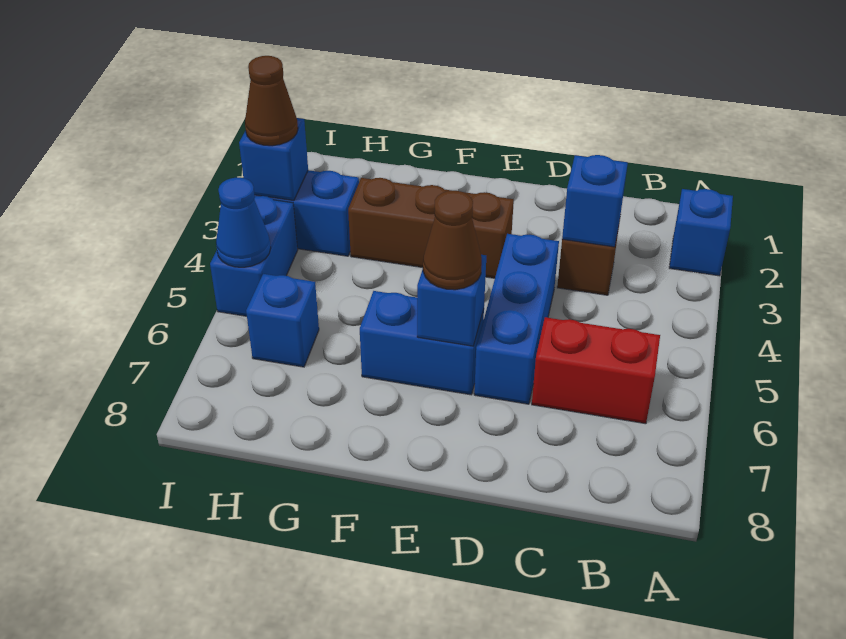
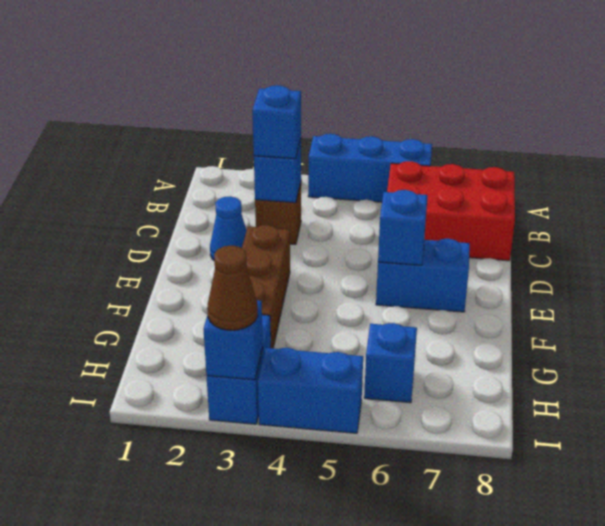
blue brick A2 level 1 -> blue brick C3 level 3
red brick B6:C6 level 1 -> red brick B6:C8 level 1
blue brick D4:D6 level 1 -> blue brick A4:A6 level 1
blue brick E6:F6 level 1 -> blue brick E6:E7 level 1
brown cone E6 level 3 -> none
blue cone I5 level 2 -> blue cone D2 level 1

